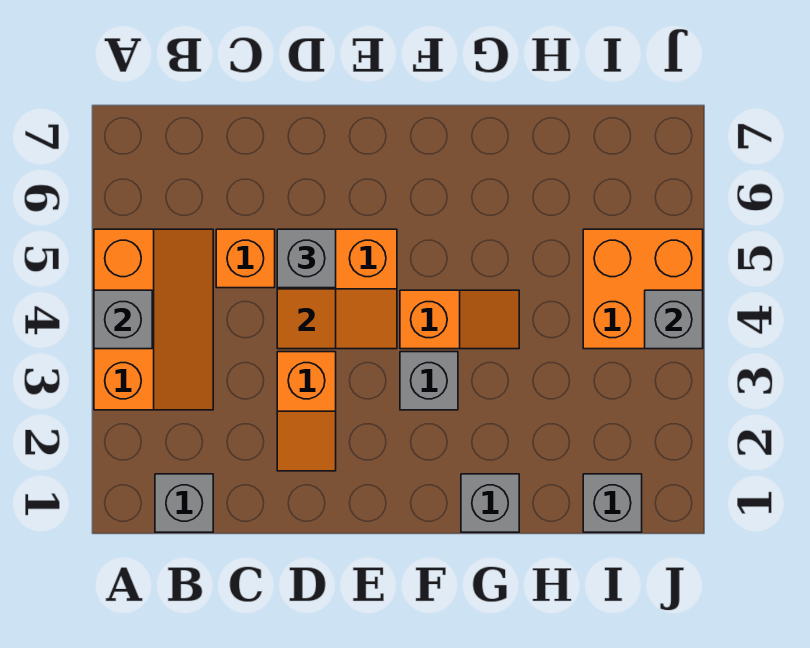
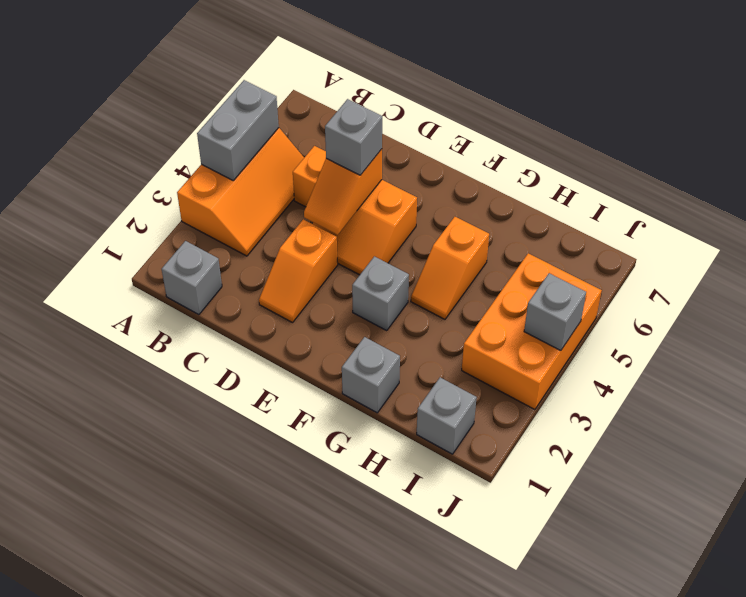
grey brick A4 level 2 -> grey brick A4:A5 level 2
orange slope F4:G4 level 1 top F -> orange slope G4:G5 level 1 top 5
orange brick I4:J5 level 1 -> orange brick I3:J5 level 1

